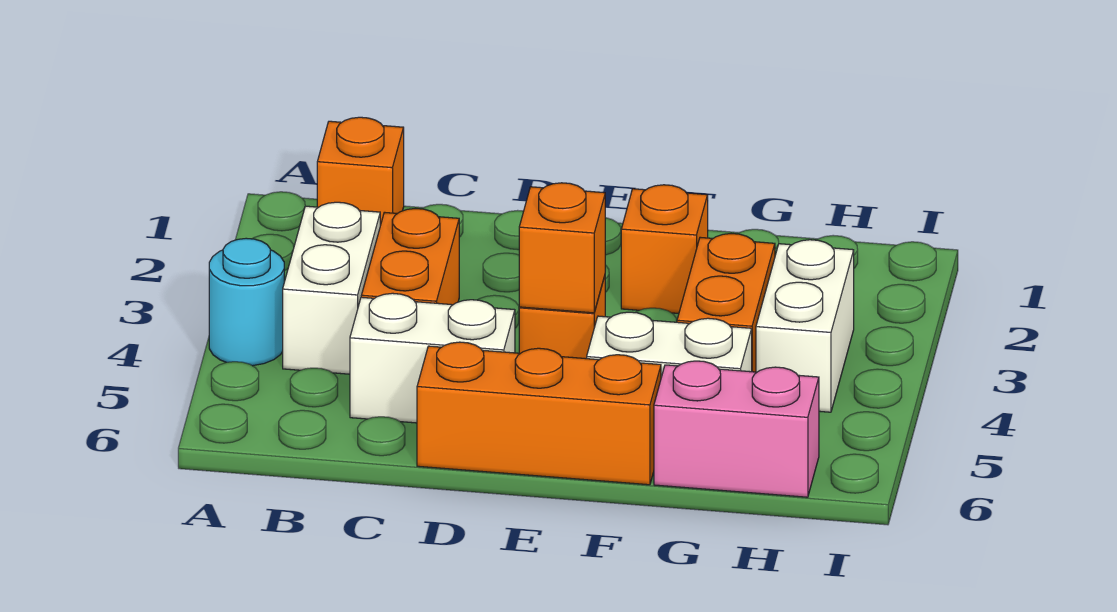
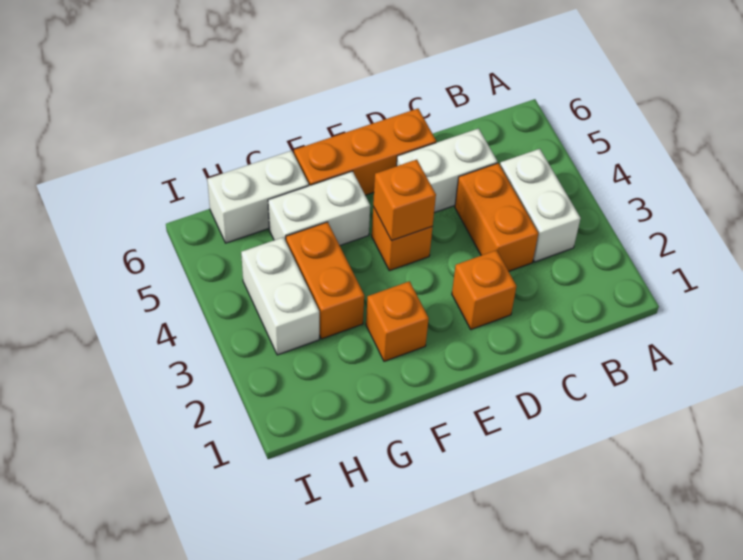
cyan round brick A4 level 1 -> none
orange brick B1 level 1 -> orange brick D2 level 1
pink brick G6:H6 level 1 -> white brick G6:H6 level 1

